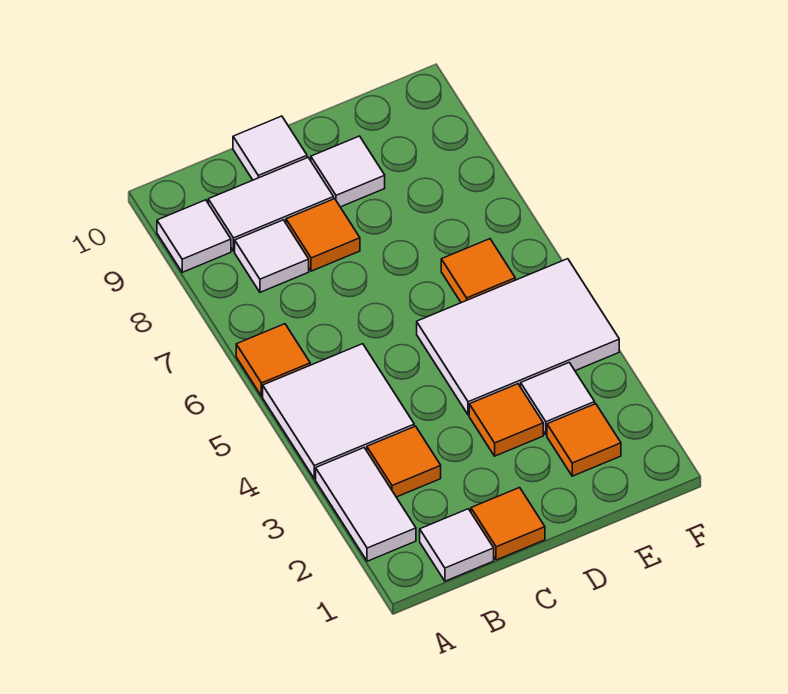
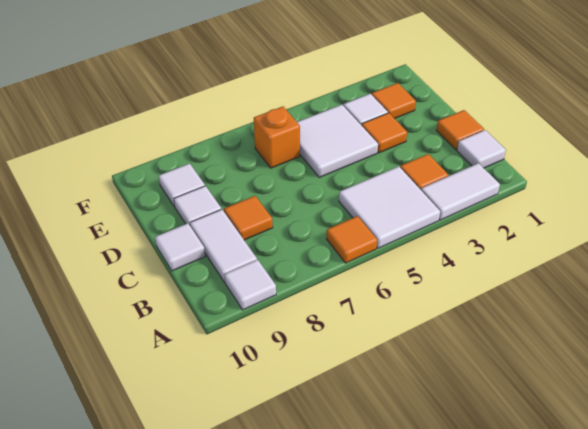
white tile B8 level 1 -> white tile E9 level 1
white tile D4:F5 level 1 -> white tile D4:E5 level 1
orange tile E6 level 1 -> orange brick E6 level 1

